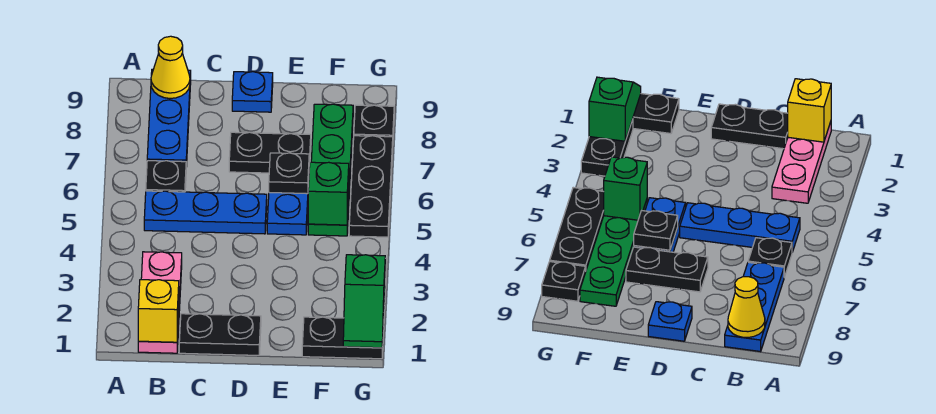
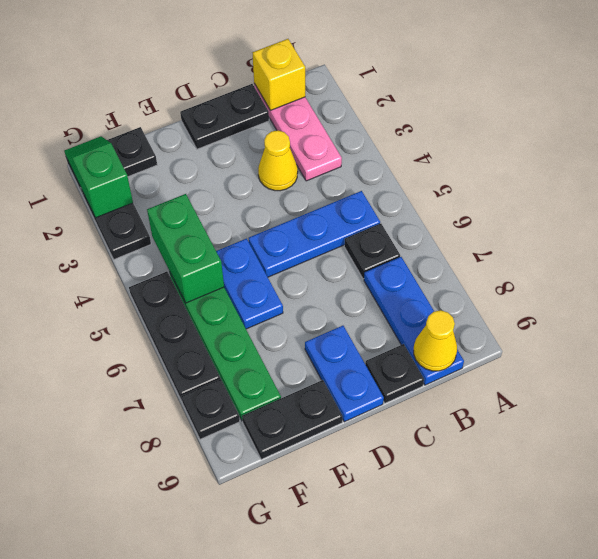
none -> yellow cone C3 level 1
black plate D7:E7 level 1 -> black plate E9:F9 level 1
blue plate D9 level 1 -> blue plate D8:D9 level 1
black plate E6 level 2 -> black plate C9 level 1
green brick F5 level 2 -> green brick F4:F5 level 2

